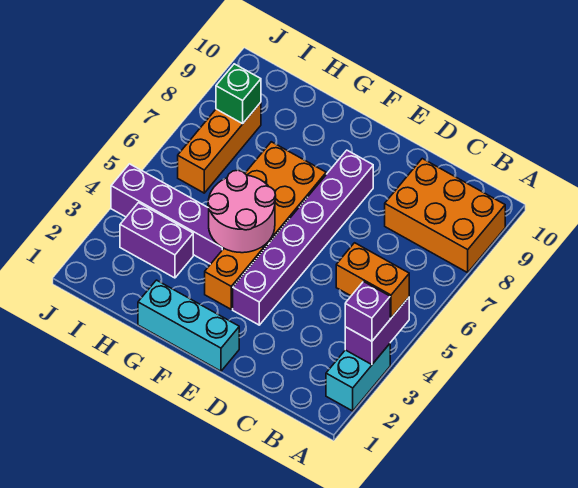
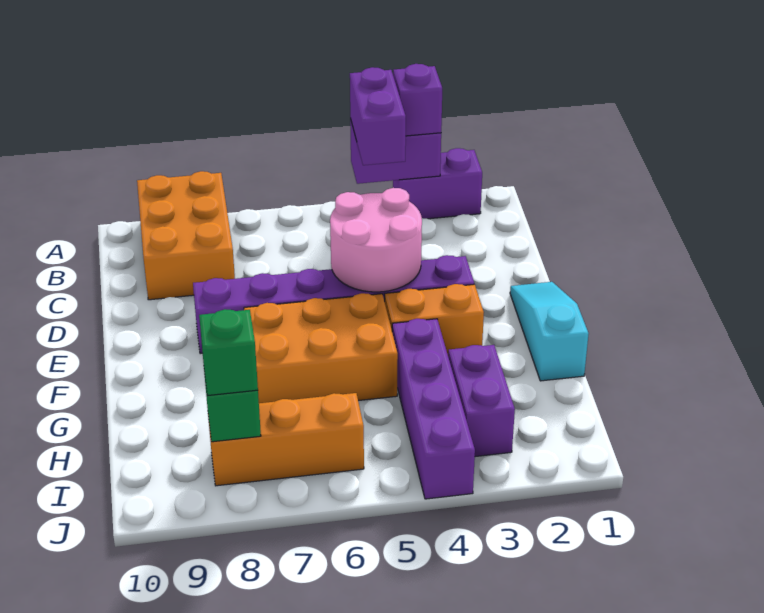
cyan brick A2:A3 level 1 -> purple brick A2:A3 level 1
orange brick A4:B4 level 3 -> purple brick A4:B4 level 3
cyan brick E1:G1 level 1 -> cyan slope E1:G1 level 1 top G
pink round brick F4:G5 level 2 -> pink round brick D4:E5 level 2
none -> green brick I8 level 3

